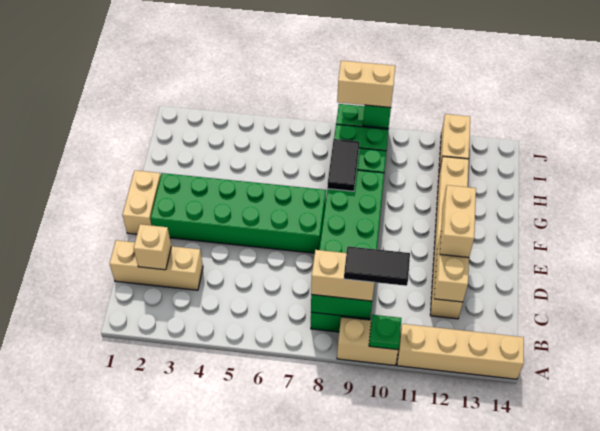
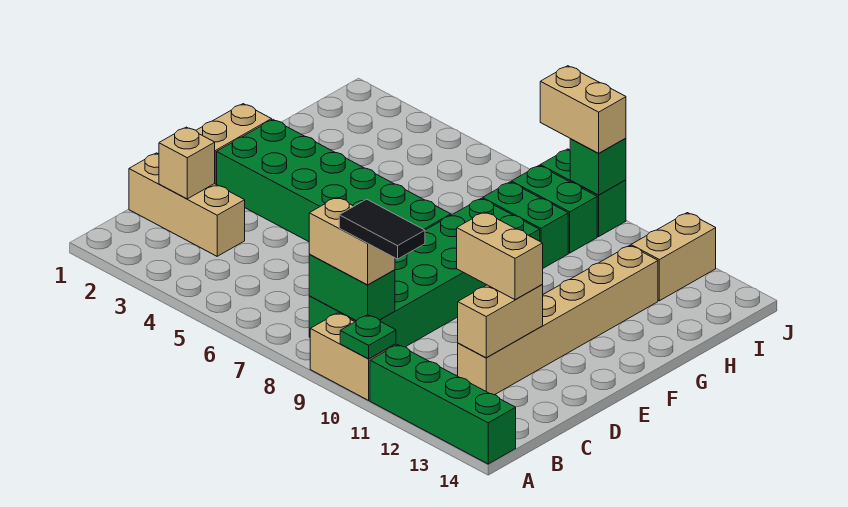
tan brick A11:A14 level 1 -> green brick A11:A14 level 1
tan brick D12:E12 level 3 -> tan brick D11:D12 level 3
black tile G8:H8 level 2 -> none

